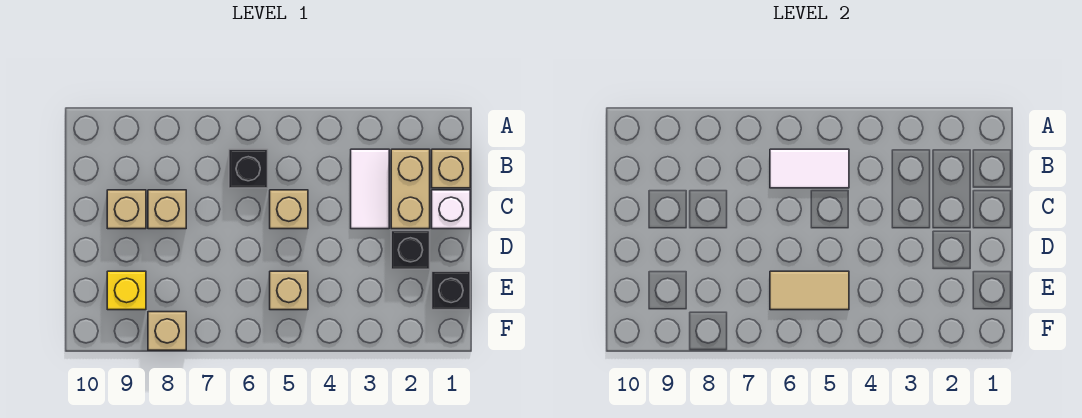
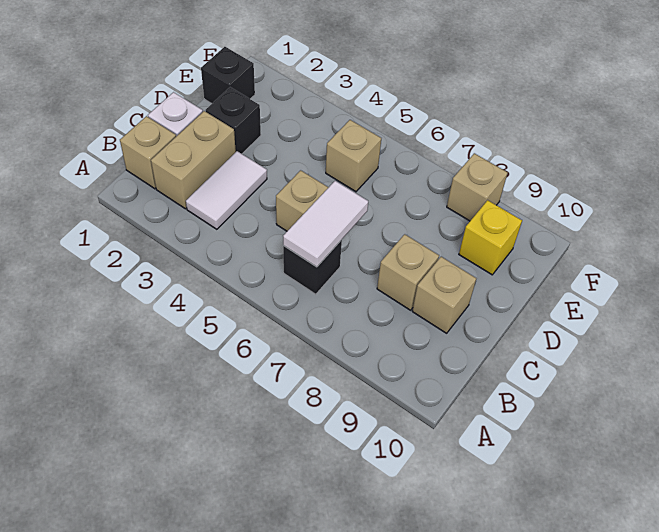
white tile B5:B6 level 2 -> white tile B6:C6 level 2
tan tile E5:E6 level 2 -> none

